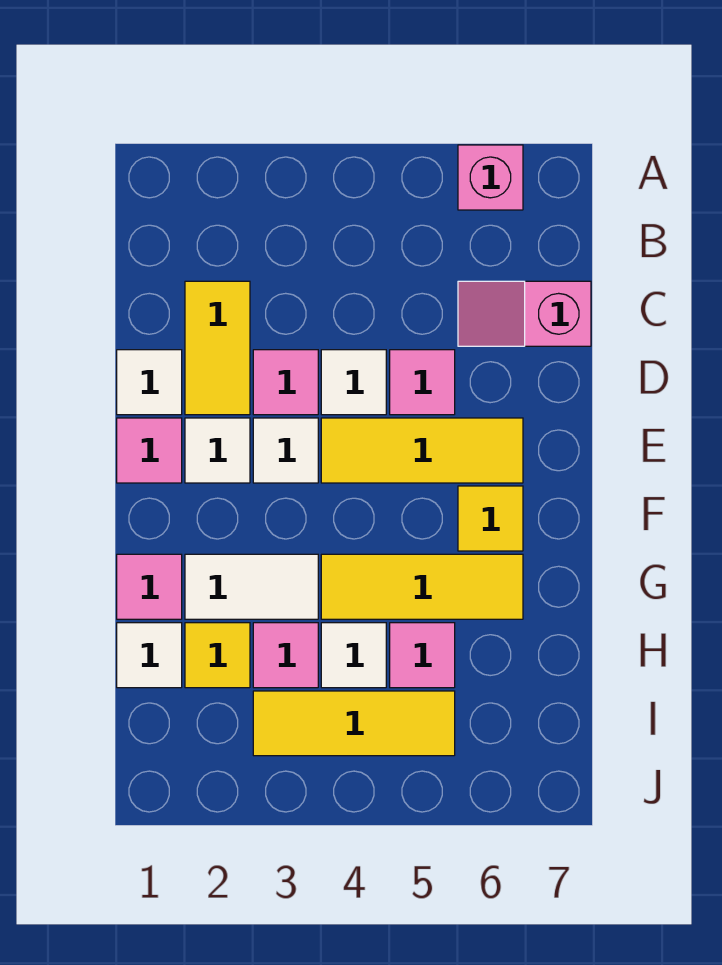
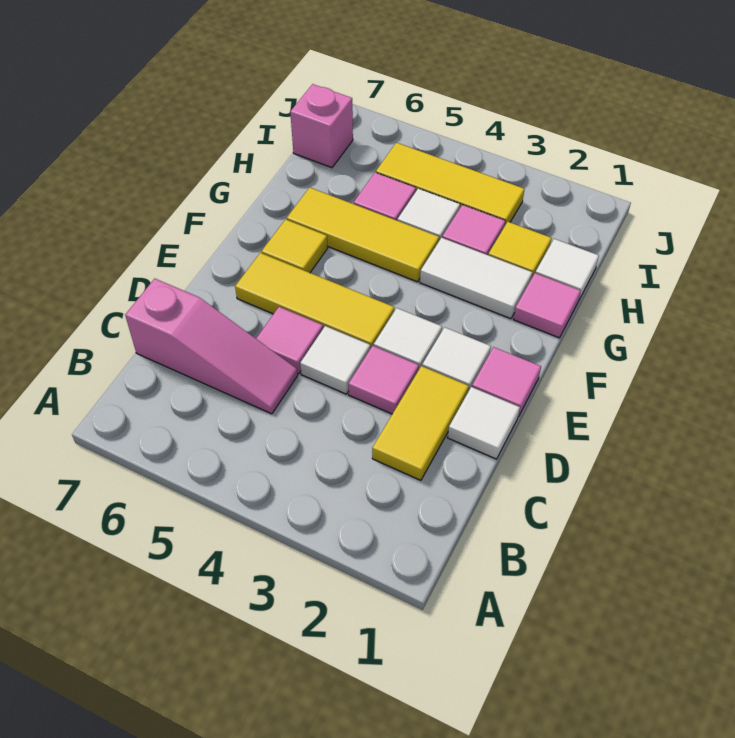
pink brick A6 level 1 -> pink brick I7 level 1
pink slope C6:C7 level 1 top 7 -> pink slope C5:C7 level 1 top 7

